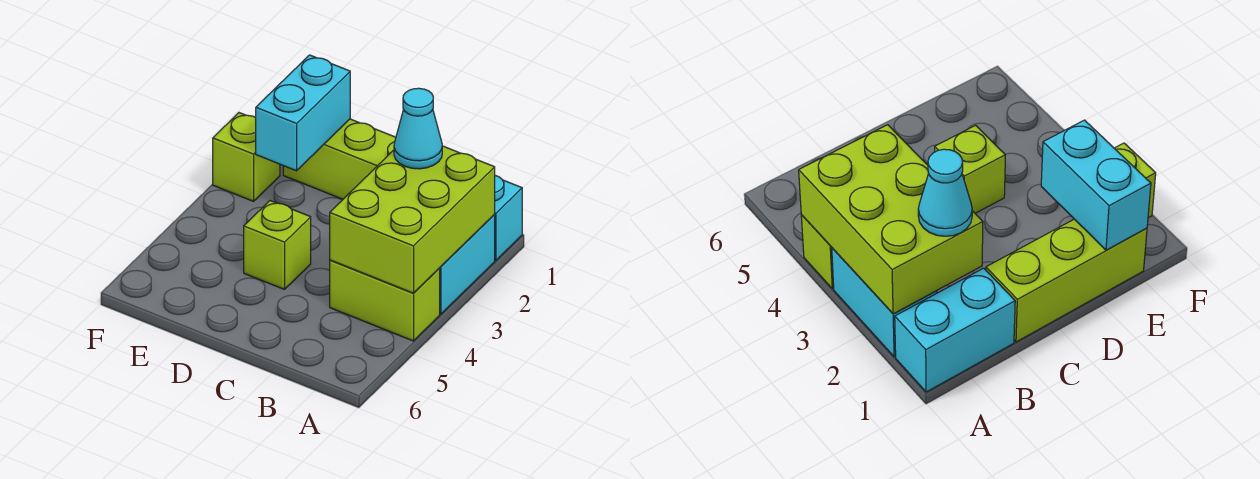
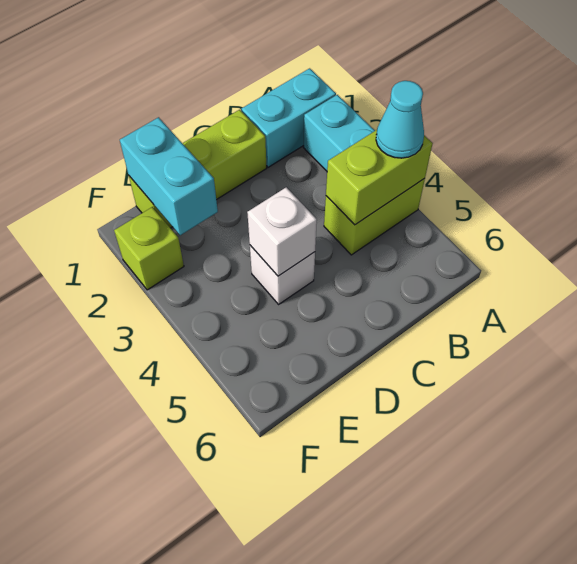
lime brick A2:B4 level 2 -> lime brick A4:B4 level 2
cyan cone B2 level 3 -> cyan cone A4 level 3
lime brick D4 level 1 -> white brick D4 level 1
none -> white brick D4 level 2

